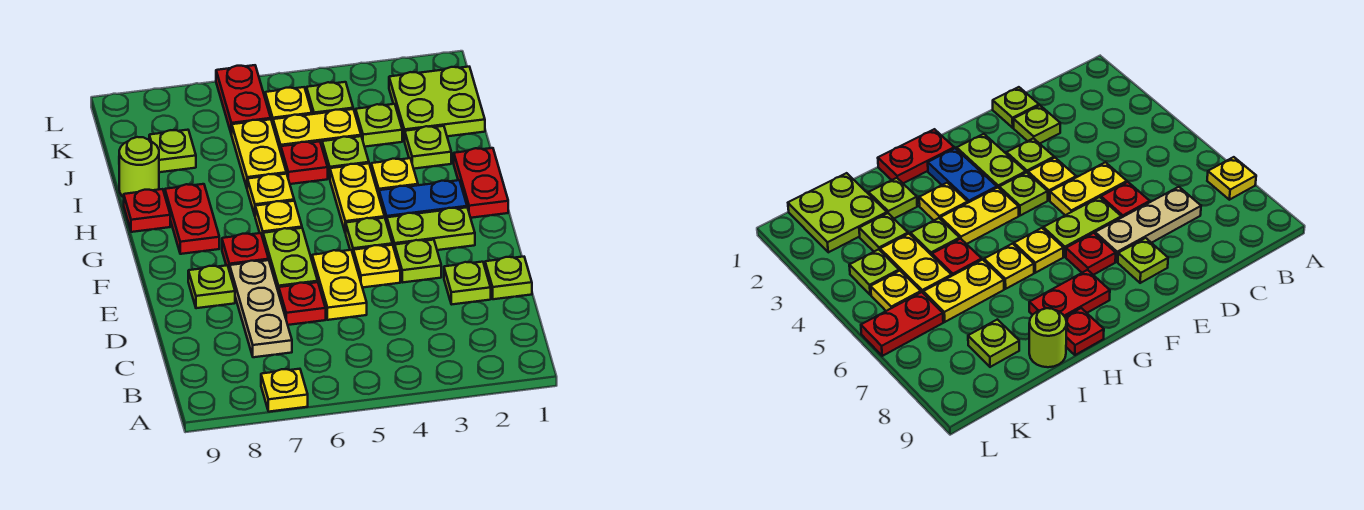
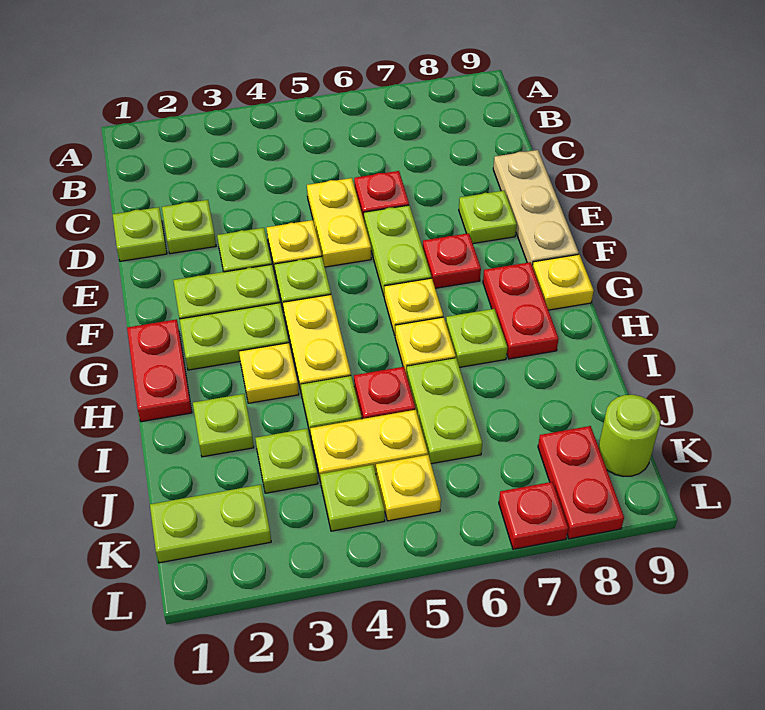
yellow plate A7 level 1 -> yellow plate G9 level 1
tan plate C7:E7 level 1 -> tan plate D9:F9 level 1
blue plate G2:G3 level 1 -> lime plate G2:G3 level 1
red plate H9 level 1 -> red plate L7 level 1
yellow plate I6:J6 level 1 -> lime plate I6:J6 level 1
lime round brick I9 level 1 -> lime round brick K9 level 1
lime plate J1:K2 level 1 -> lime plate K1:K2 level 1
lime plate J8 level 1 -> lime plate H7 level 1
red plate K6:L6 level 1 -> red plate K8:L8 level 1

